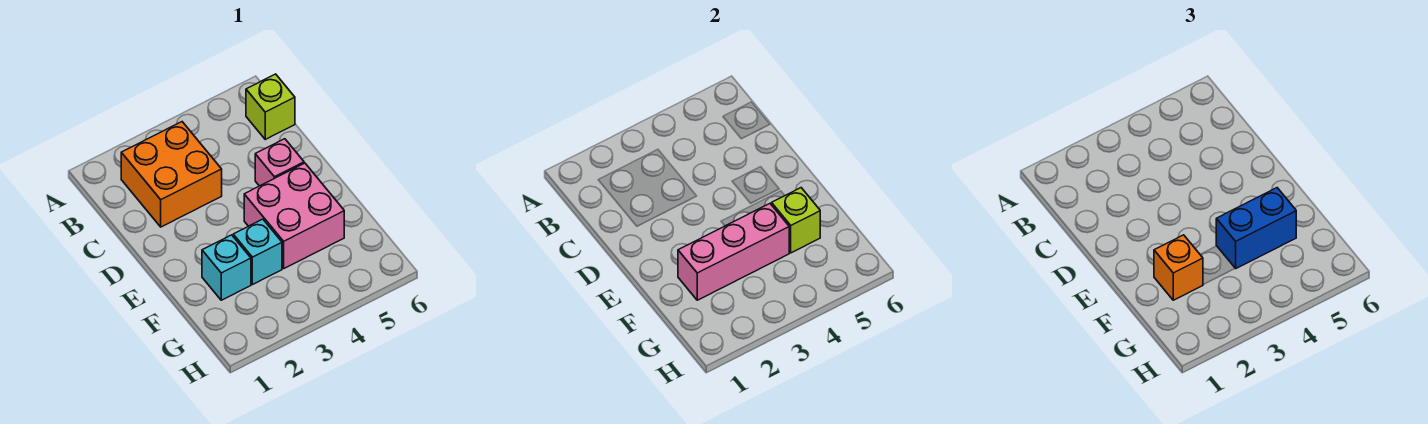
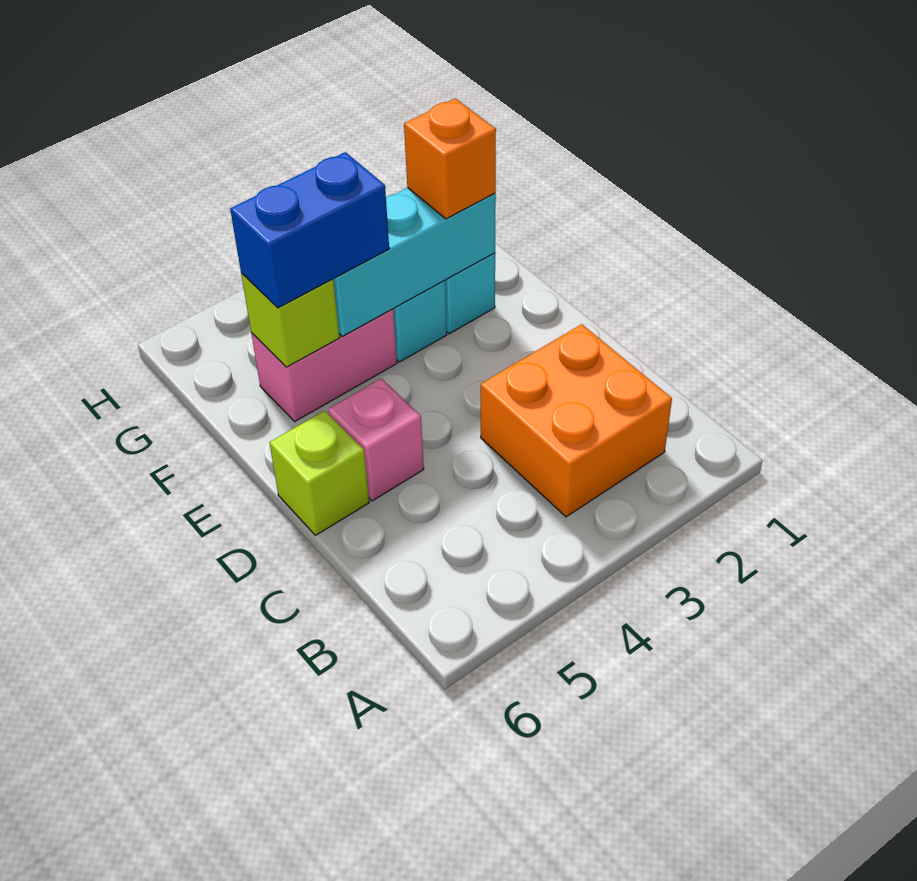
lime brick B6 level 1 -> lime brick D6 level 1
pink brick E4:F5 level 1 -> pink brick F4:F5 level 1
pink brick F2:F4 level 2 -> cyan brick F2:F4 level 2

